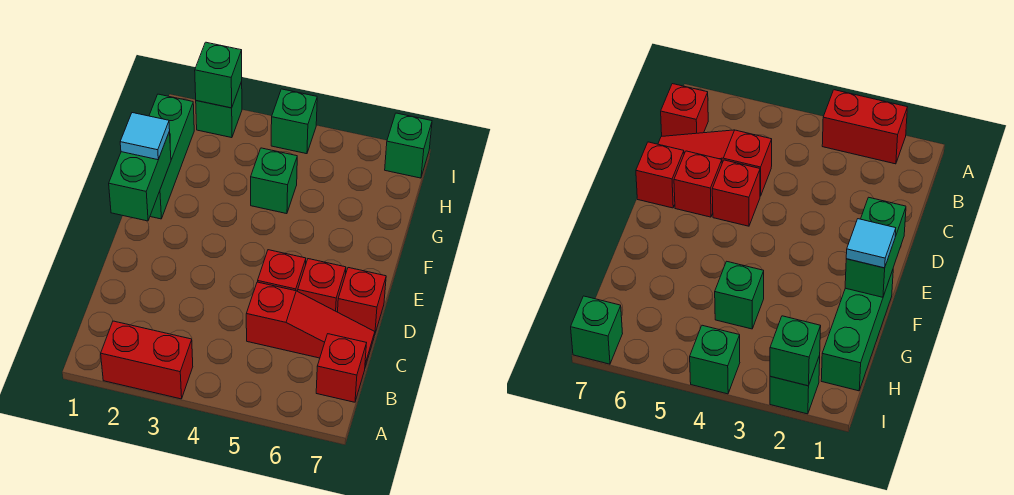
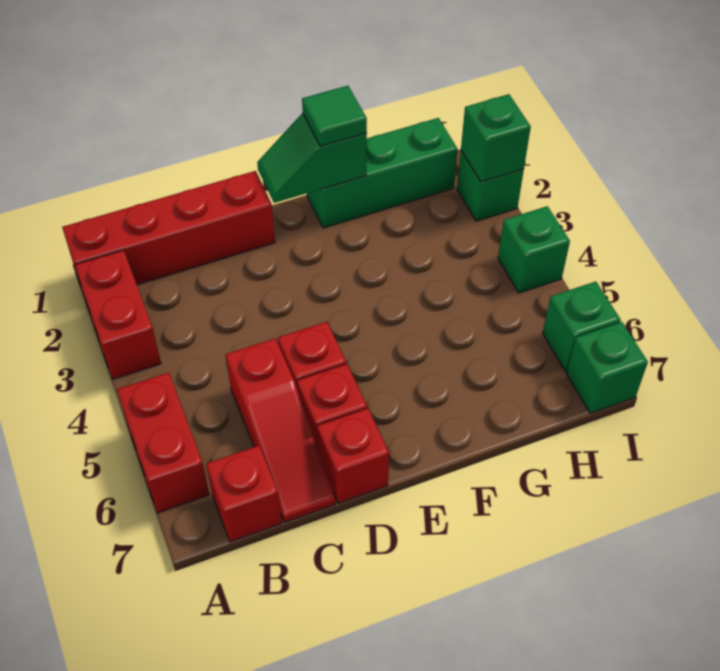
none -> red brick A1:D1 level 1
none -> red brick A5:A6 level 1
green brick E1:F1 level 2 -> green slope E1:F1 level 2 top F
cyan tile F1 level 3 -> green tile F1 level 3
green brick G4 level 1 -> green brick I6 level 1

